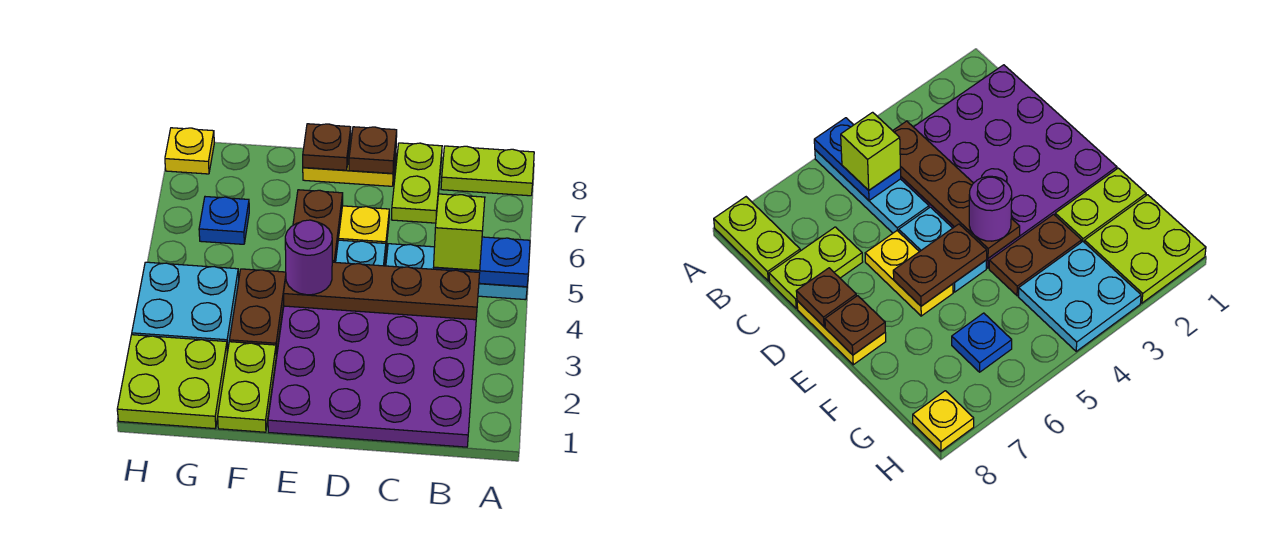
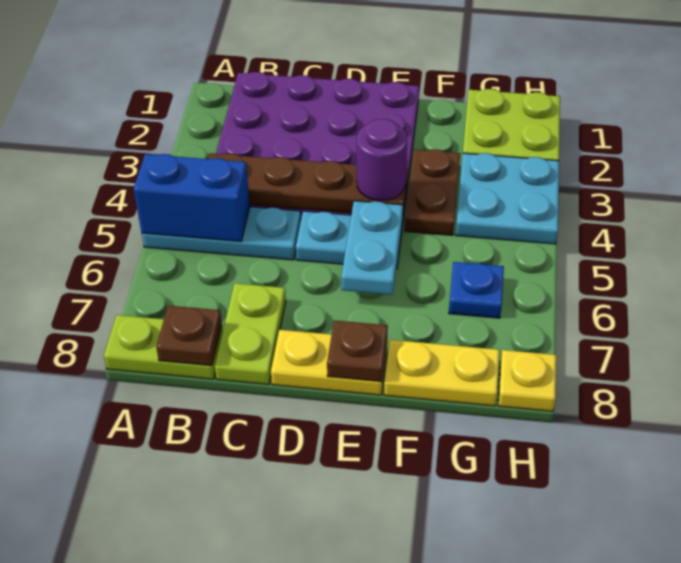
blue plate A5:B5 level 2 -> blue brick A5:B5 level 2
lime brick B5 level 3 -> none
yellow plate D6:E6 level 1 -> yellow plate F8:G8 level 1
brown plate D8 level 2 -> brown plate B8 level 2
brown plate E5:E6 level 2 -> cyan plate E5:E6 level 2
lime plate F1:F2 level 1 -> none

